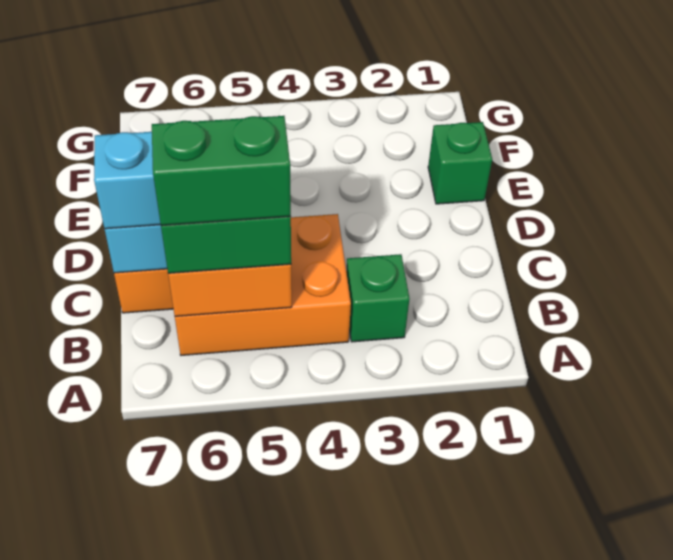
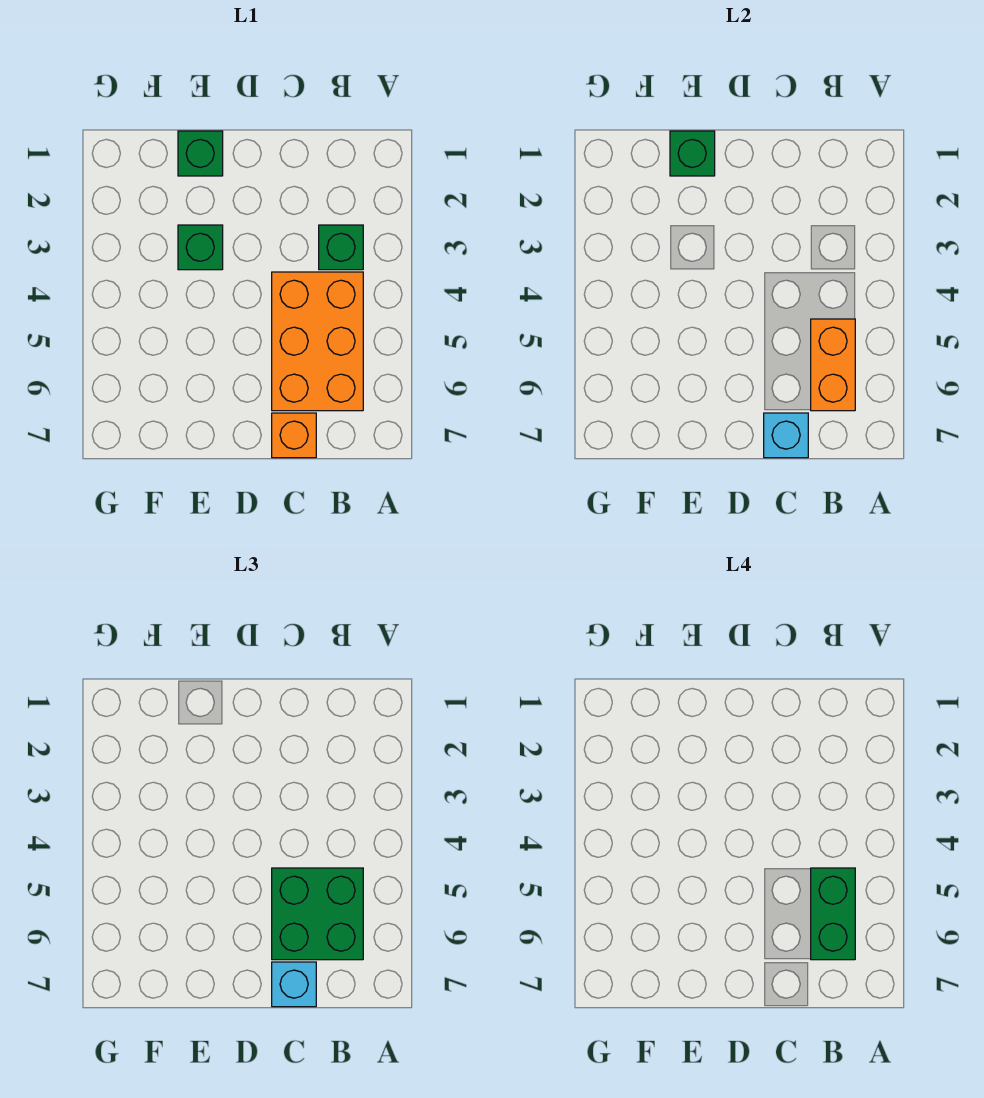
none -> green brick E1 level 2
none -> green brick E3 level 1

